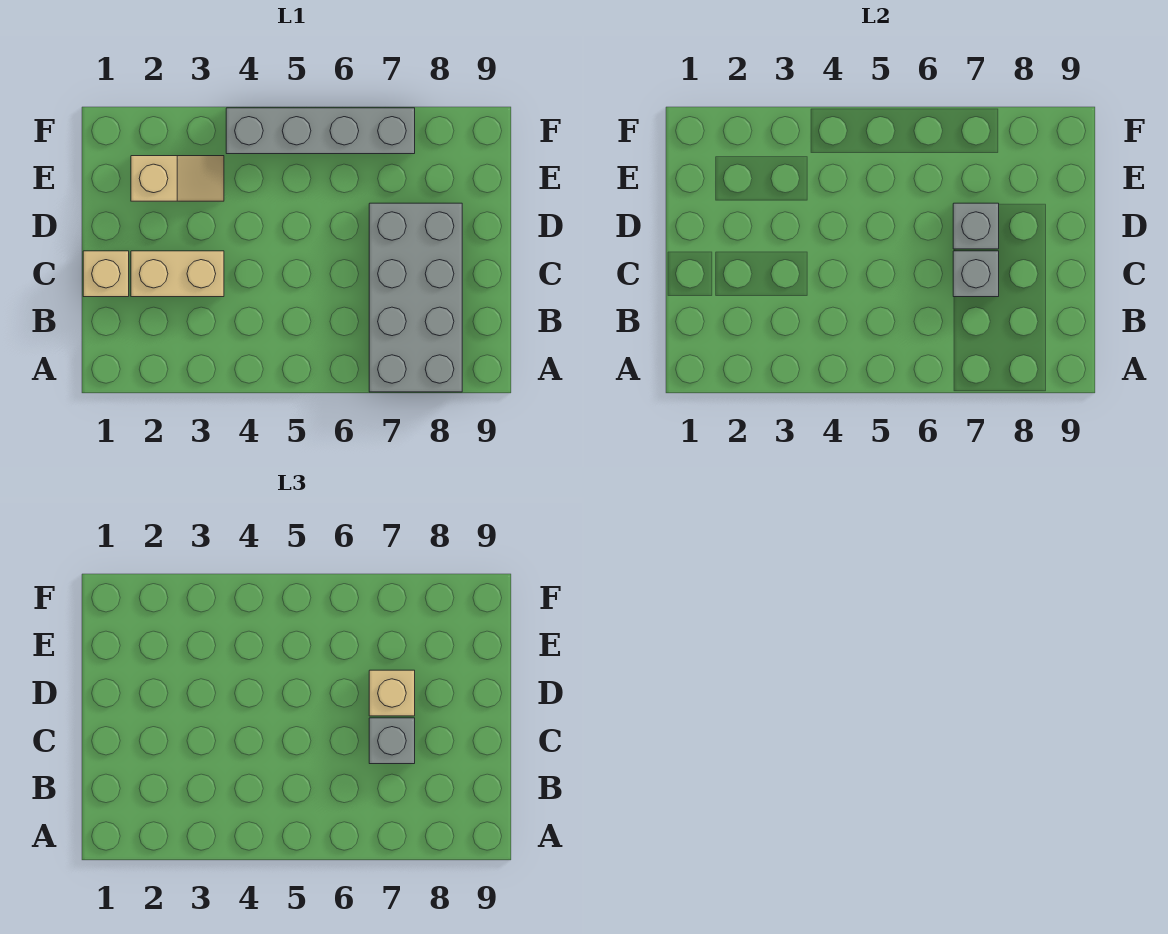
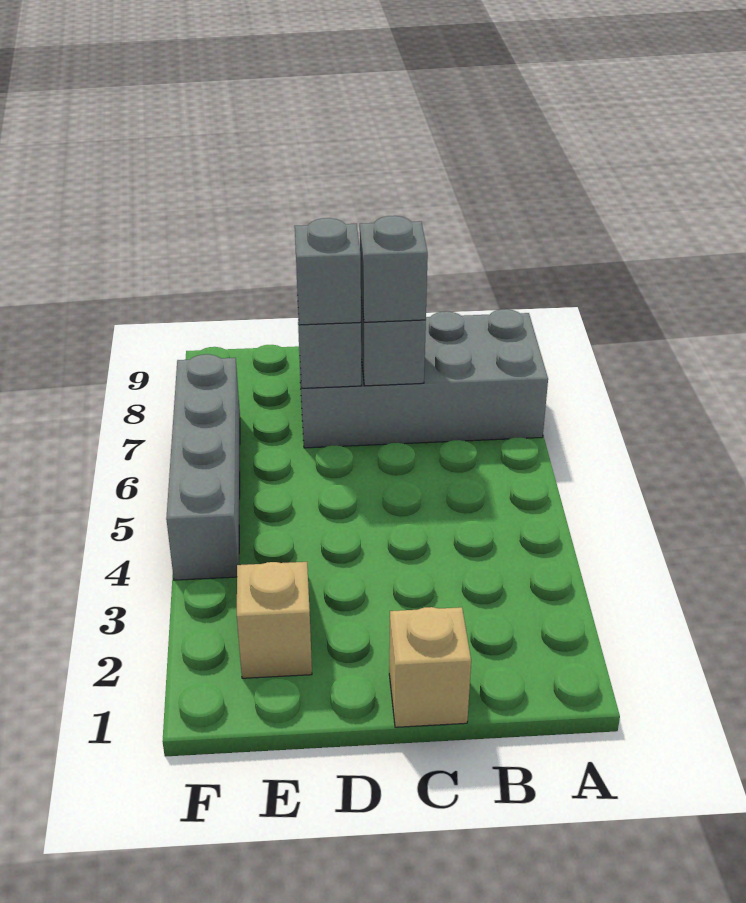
tan brick C2:C3 level 1 -> none
tan brick D7 level 3 -> grey brick D7 level 3

